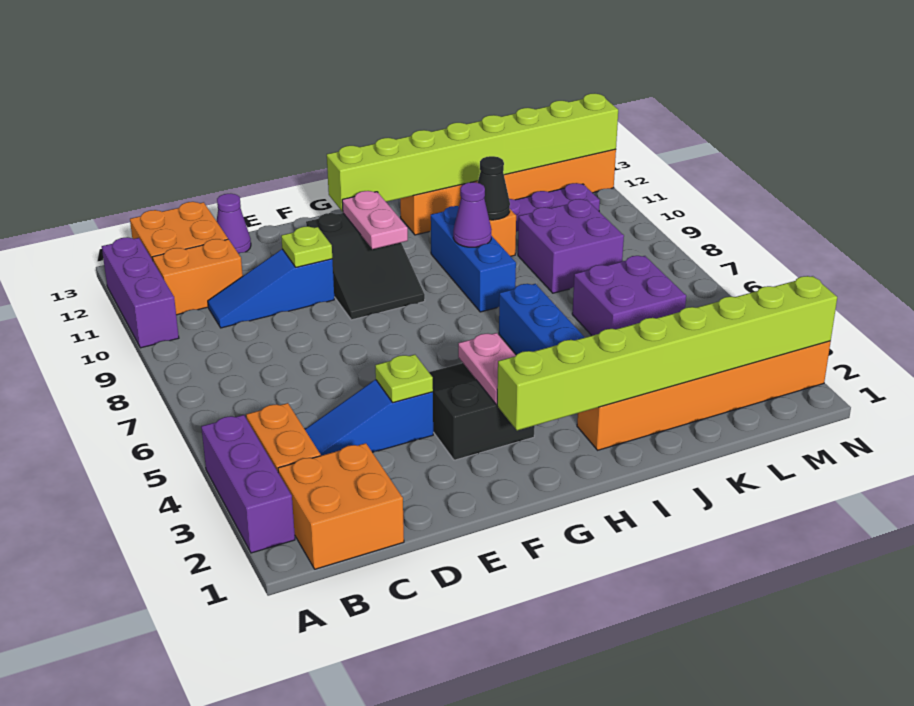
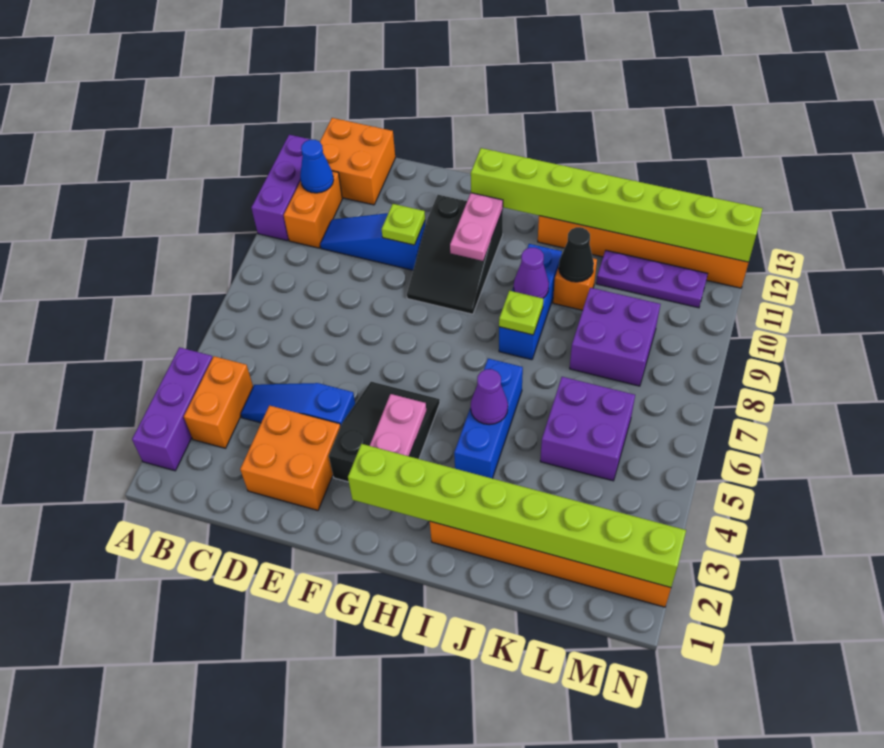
orange brick B1:C2 level 1 -> orange brick D2:E3 level 1
orange brick B11:C11 level 1 -> orange brick B10:B11 level 1
none -> blue cone B11 level 2
purple cone D13 level 1 -> purple cone I5 level 2
lime plate E4 level 2 -> lime plate I8 level 2

